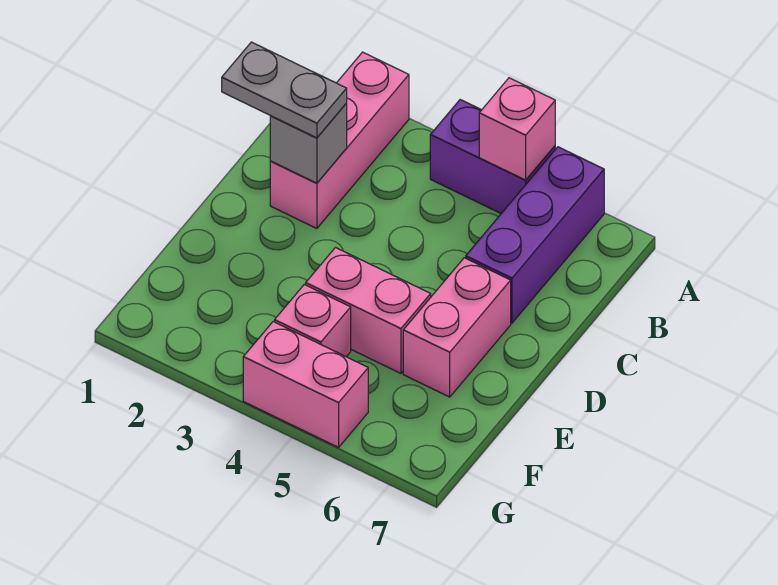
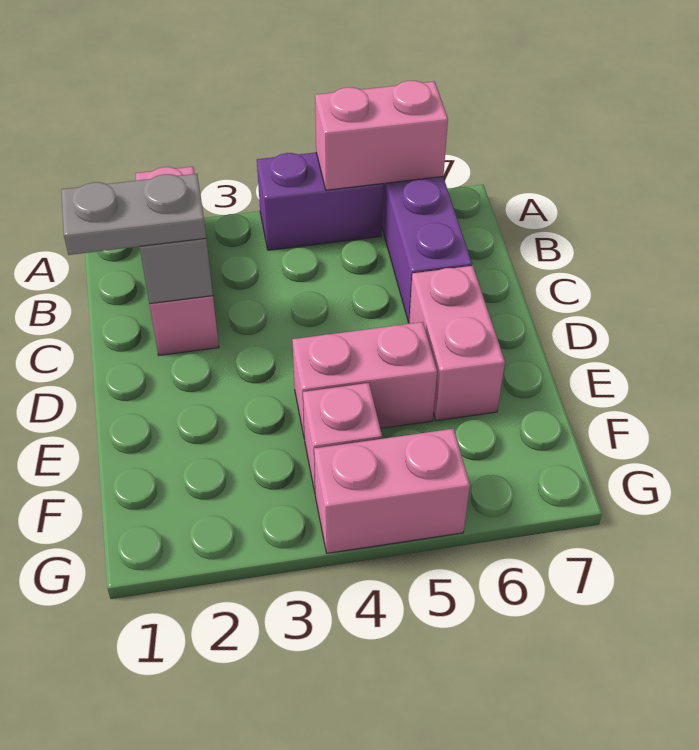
pink brick A5 level 2 -> pink brick A5:A6 level 2

